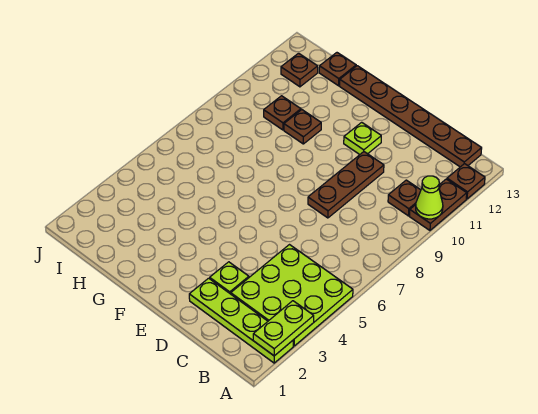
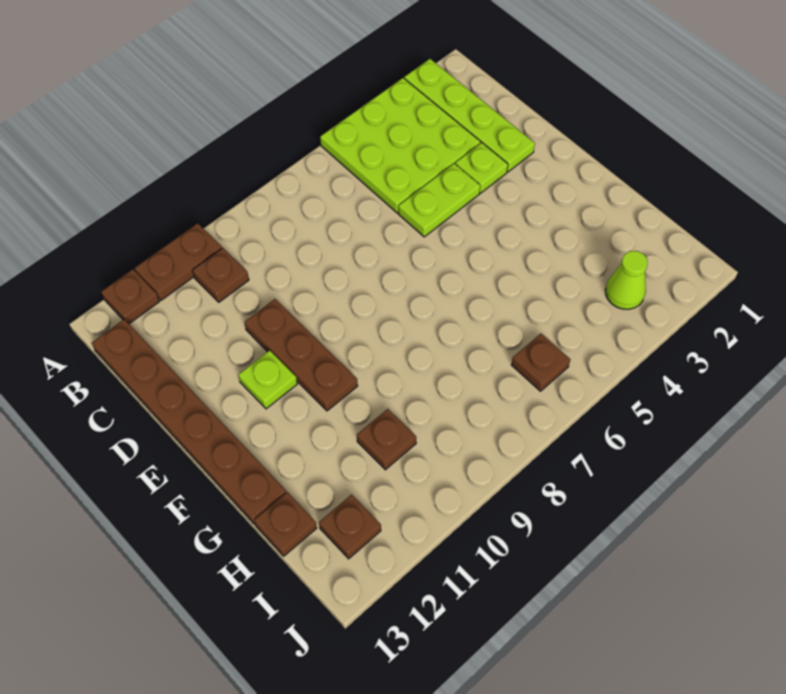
lime plate A2:A3 level 2 -> lime plate D4:D5 level 1
lime cone A10 level 2 -> lime cone I3 level 1
brown plate D8:D10 level 1 -> brown plate D10:F10 level 1
brown plate G10 level 1 -> brown plate I6 level 1

